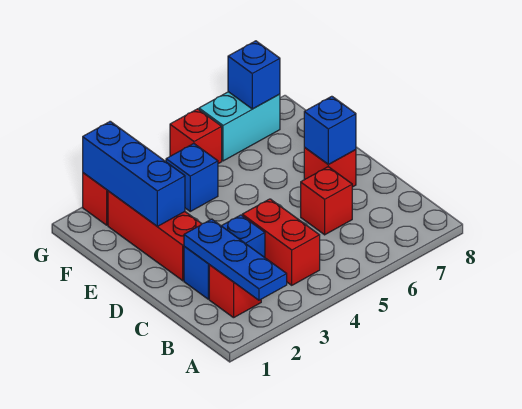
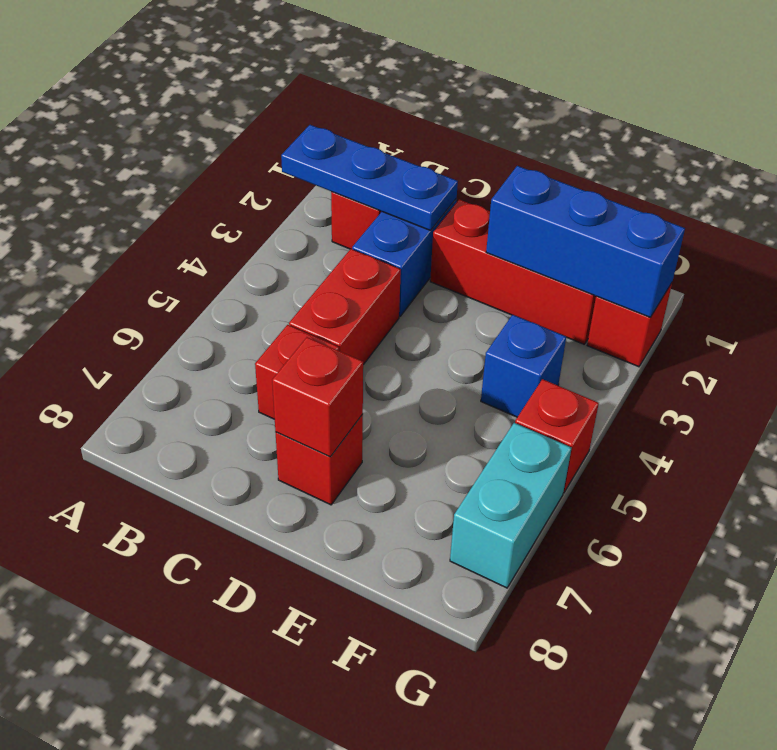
red brick B4:C4 level 1 -> red brick C4:C5 level 1
blue brick D7 level 2 -> red brick D7 level 2
blue brick G7 level 2 -> none

